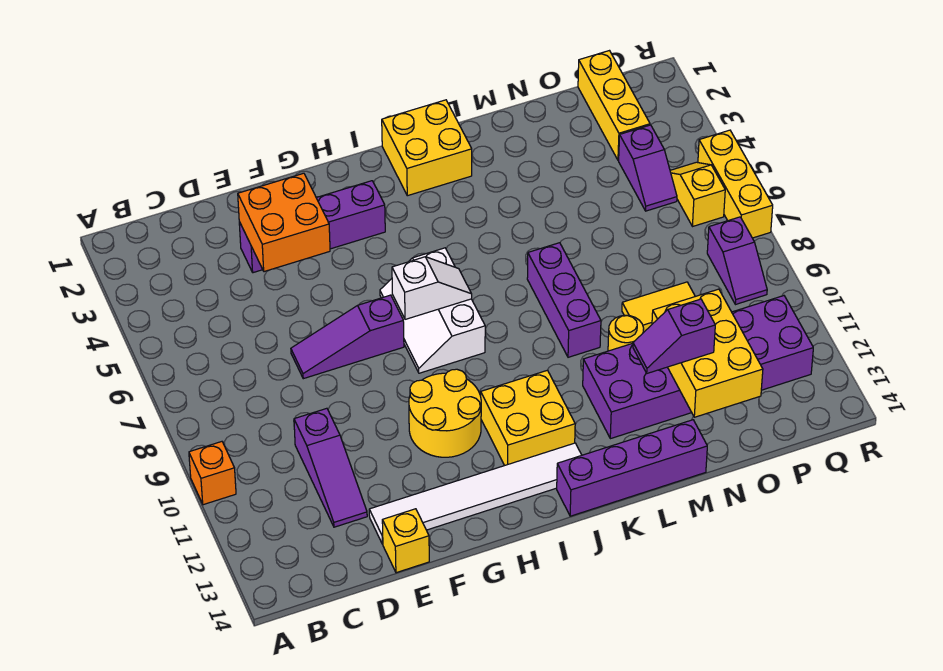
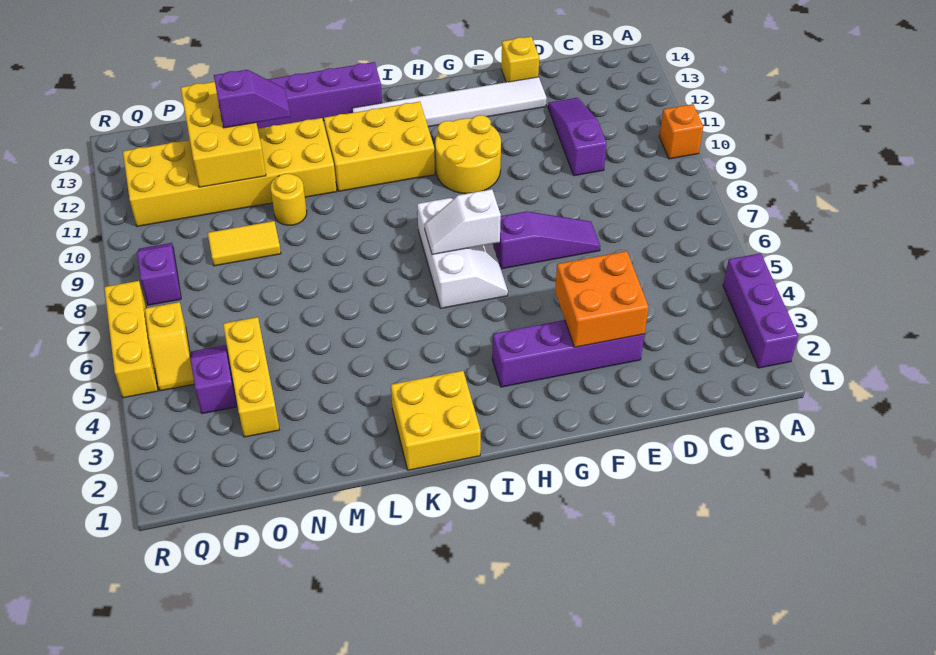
yellow brick I11:J12 level 1 -> yellow brick I11:K12 level 1
purple brick L7:L9 level 1 -> purple brick A2:A4 level 1
purple brick L11:Q12 level 1 -> yellow brick L11:Q12 level 1
yellow brick P1:P3 level 1 -> yellow brick O3:O5 level 1

